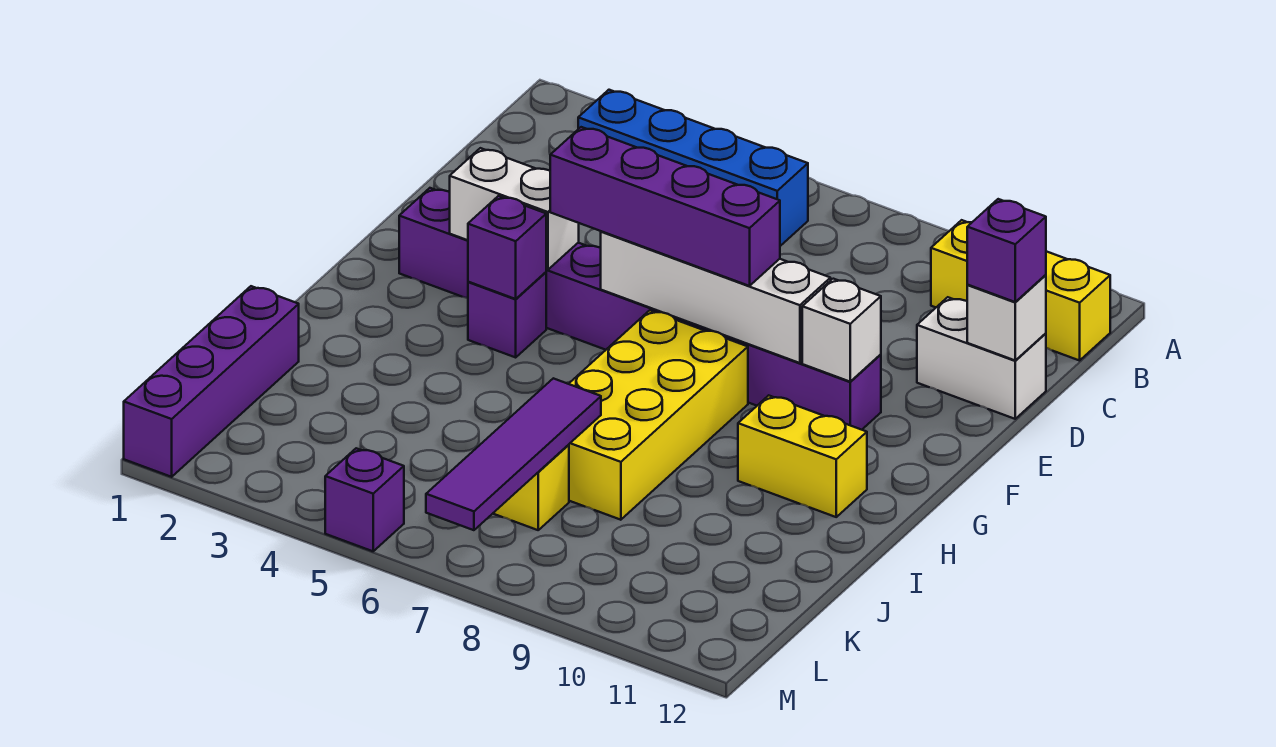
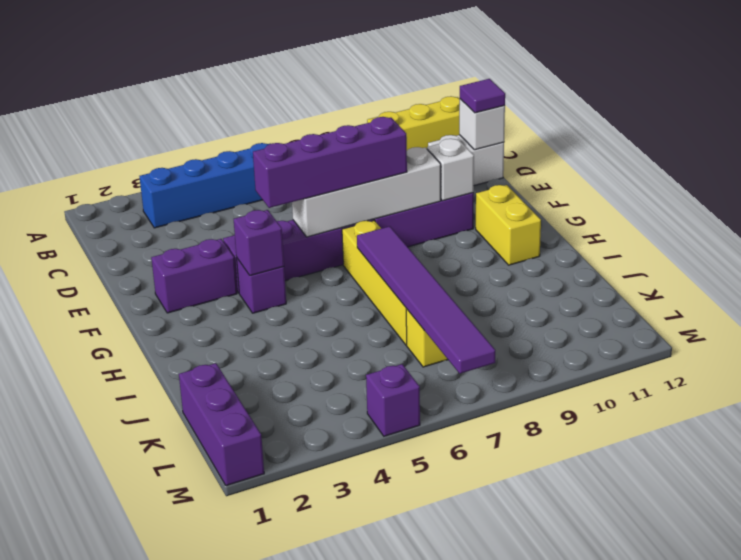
purple brick D12 level 3 -> purple tile D12 level 3
white brick F3:F4 level 2 -> none
yellow brick G7:J8 level 1 -> yellow brick G7:J7 level 1
yellow brick H10:H11 level 1 -> yellow brick G11:H11 level 1
purple brick J1:M1 level 1 -> purple brick K1:M1 level 1
purple tile J7:M7 level 2 -> purple tile H7:M7 level 2

